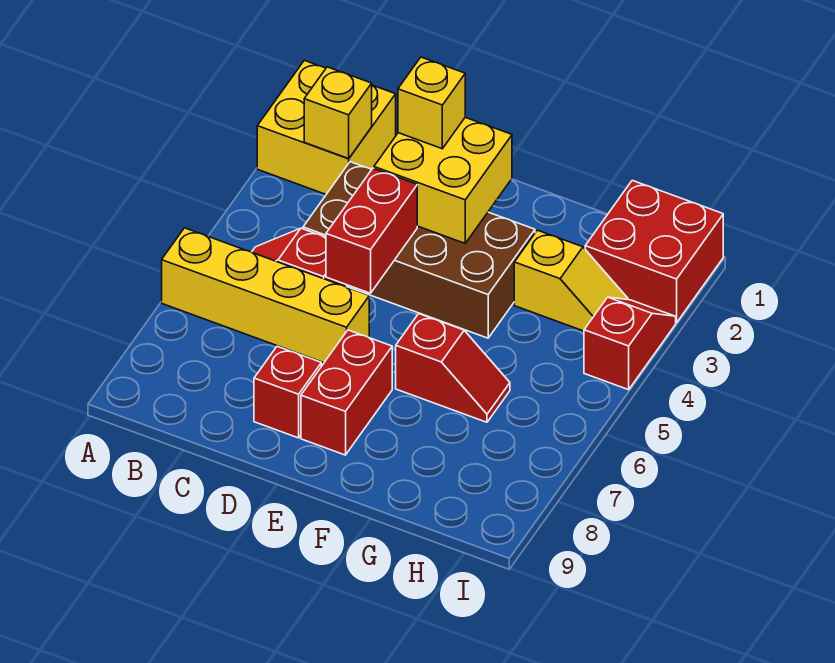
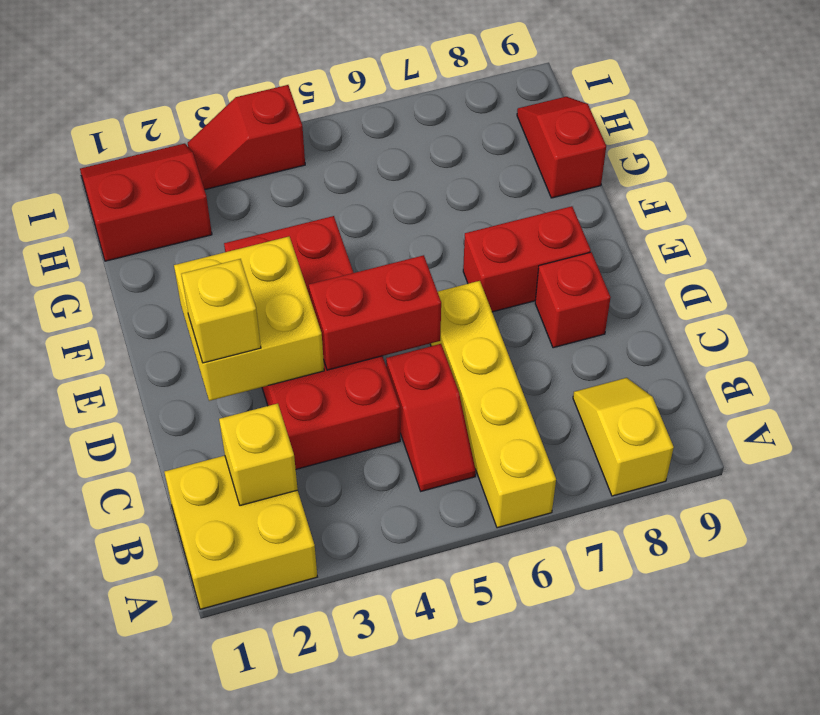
brown brick C3:F4 level 1 -> red brick C3:F4 level 1
red slope F6:G6 level 1 top F -> red slope G9:H9 level 1 top G
yellow slope G3:H3 level 1 top G -> yellow slope A8:B8 level 1 top A
red brick H1:I2 level 1 -> red slope H1:I2 level 1 top H

